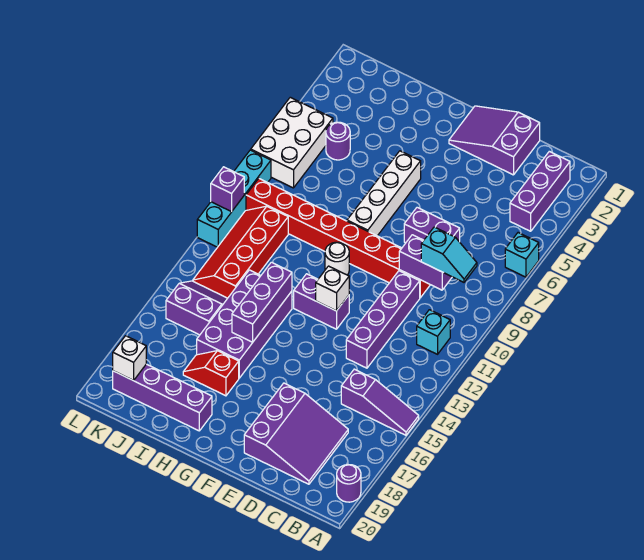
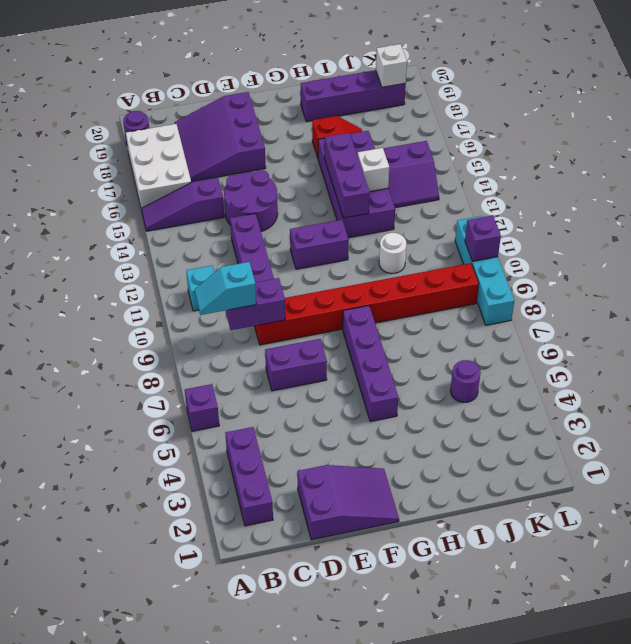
cyan brick A6 level 1 -> purple brick A6 level 1
none -> purple round brick D14:E15 level 1
white brick F12 level 2 -> white brick I14 level 2
white brick G5:G8 level 1 -> purple brick G5:G8 level 1
white round brick G10 level 1 -> white round brick I11 level 1
red slope J10:K13 level 1 top J -> none
white brick K5:L7 level 1 -> white brick A16:B18 level 1

